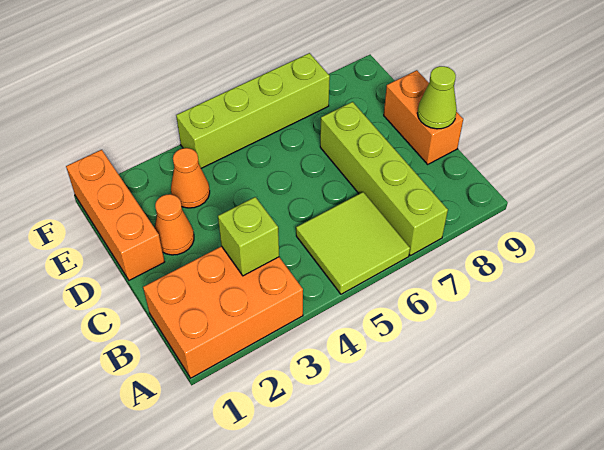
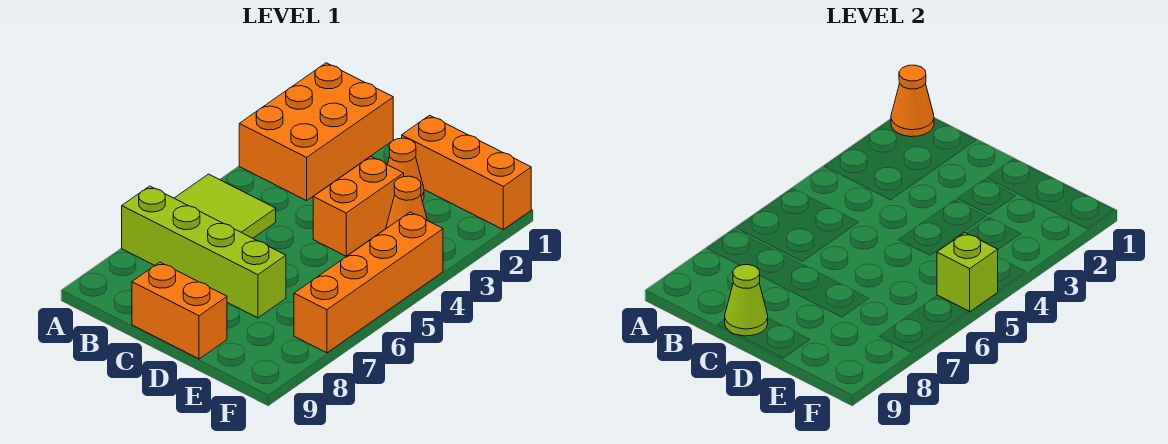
none -> orange cone A1 level 2
lime brick B3 level 2 -> lime brick F5 level 2
none -> orange brick D3:D4 level 1
lime brick F4:F7 level 1 -> orange brick F4:F7 level 1

